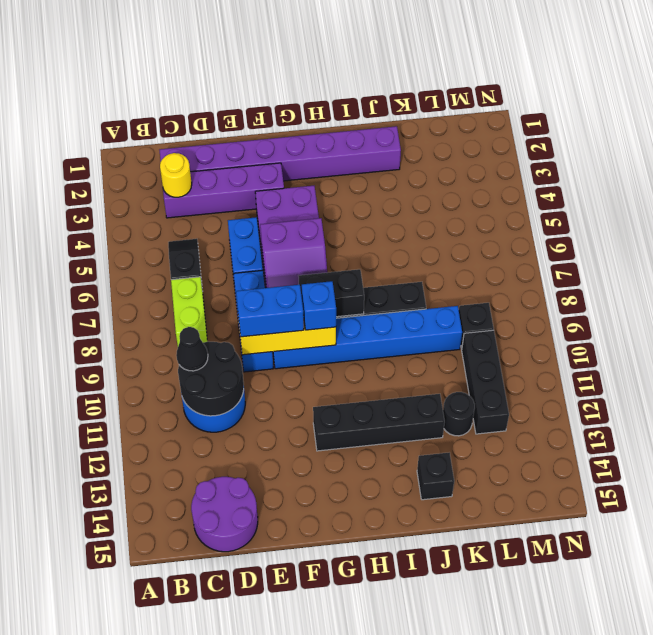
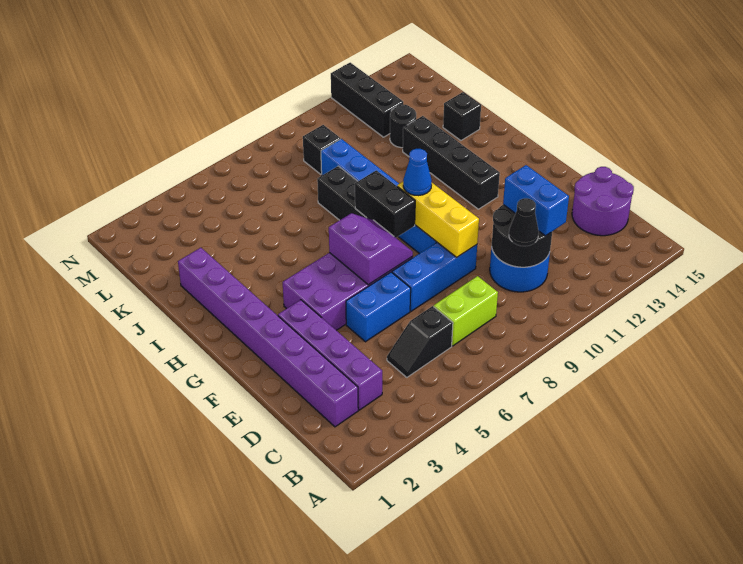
yellow round brick C3 level 2 -> none
blue brick E9:F9 level 3 -> blue brick C11:D11 level 3
blue brick G9 level 3 -> blue cone G9 level 3
black brick L10:L12 level 1 -> black brick L12:N12 level 1

